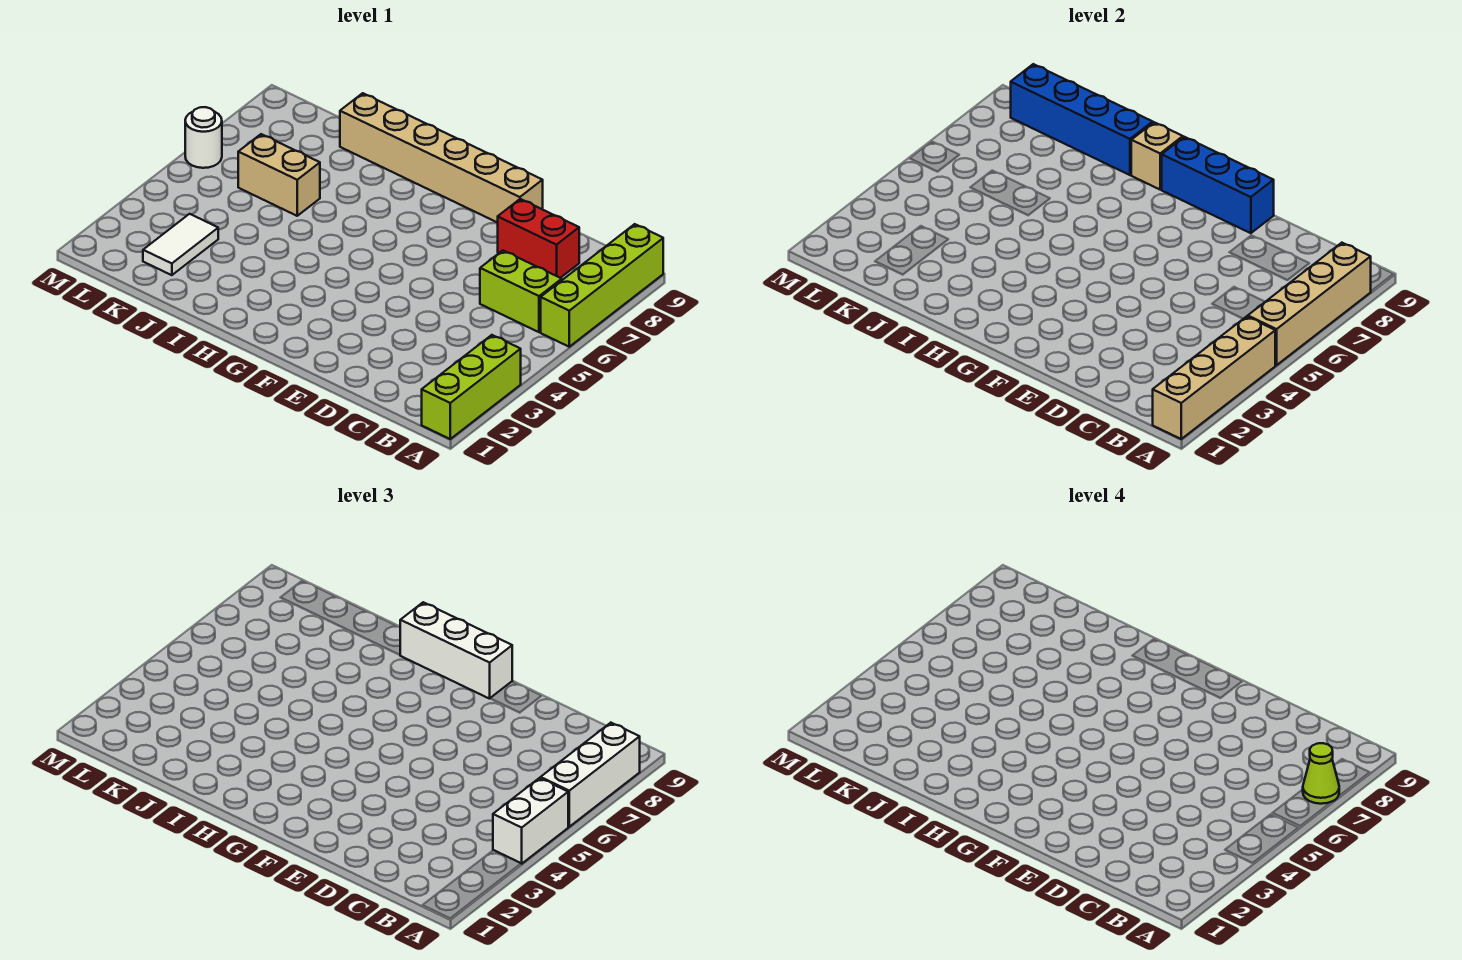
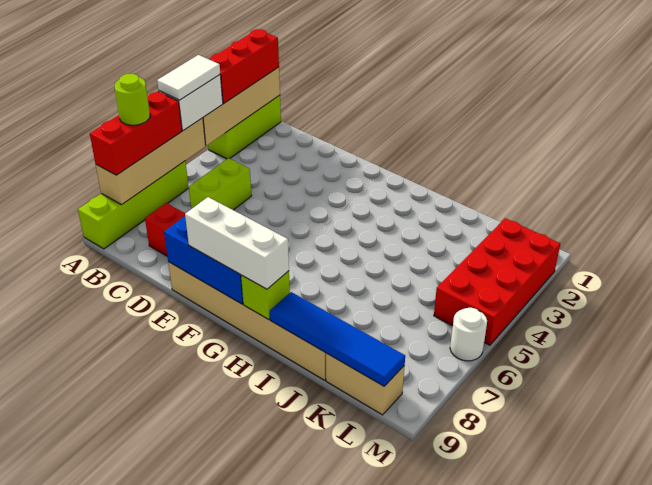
none -> red brick A1:A3 level 3
white brick A6:A8 level 3 -> red brick A6:A8 level 3
lime cone A7 level 4 -> lime round brick A7 level 4
lime brick B6:C6 level 1 -> lime brick C5:C6 level 1
tan brick H9 level 2 -> lime brick H9 level 2
blue brick I9:L9 level 2 -> blue tile I9:L9 level 2
tan brick J6:K6 level 1 -> tan brick K9:L9 level 1
white tile K2:K3 level 1 -> white tile A4:A5 level 4
none -> red brick L2:M5 level 1

